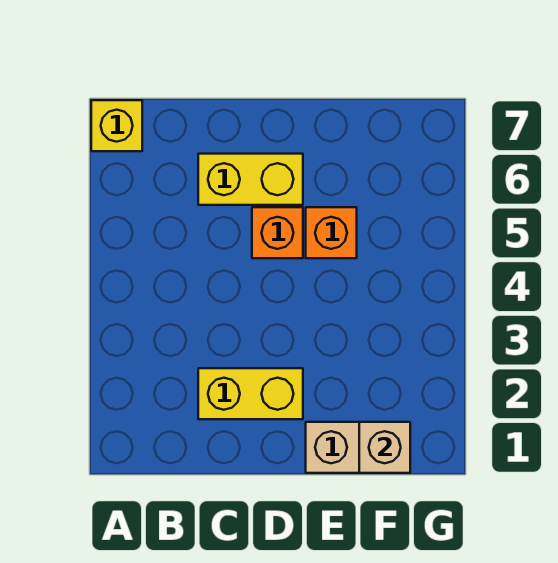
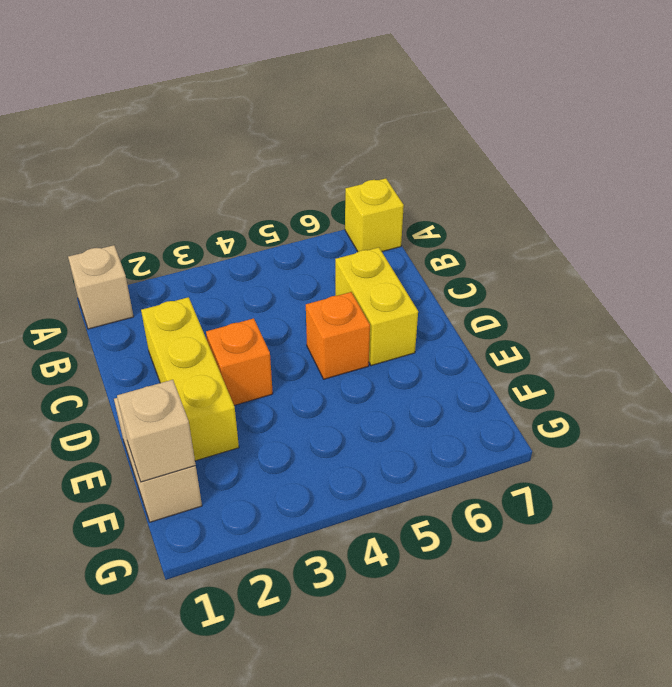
none -> tan brick A1 level 1
yellow brick C2:D2 level 1 -> yellow brick C2:E2 level 1
orange brick E5 level 1 -> orange brick D3 level 1

